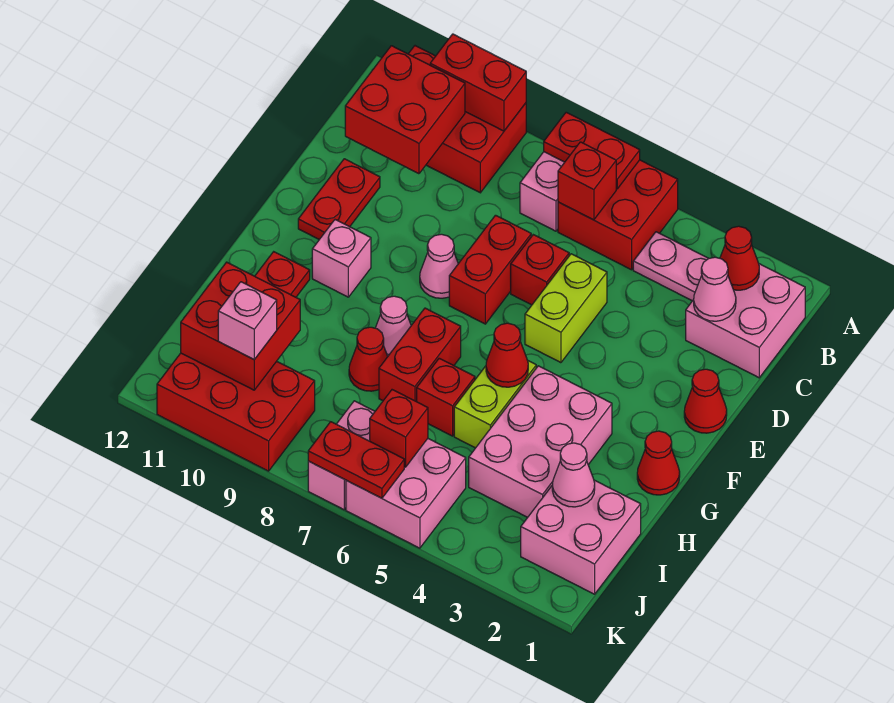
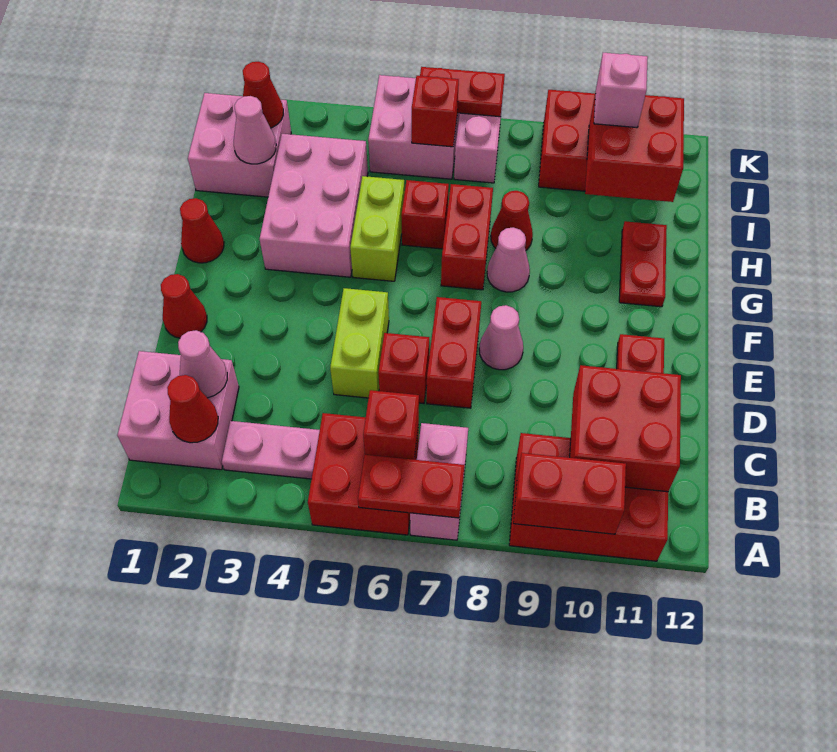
pink brick F10 level 1 -> none
red cone G5 level 2 -> red cone J2 level 2

